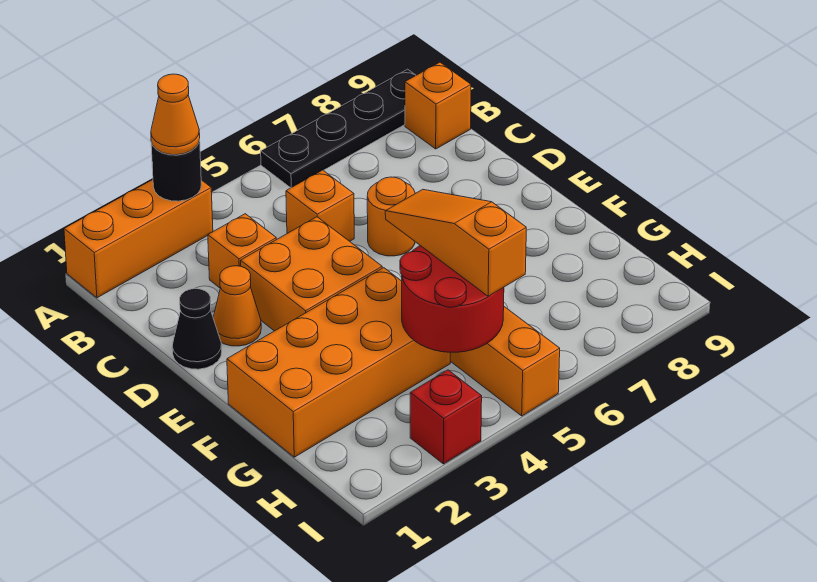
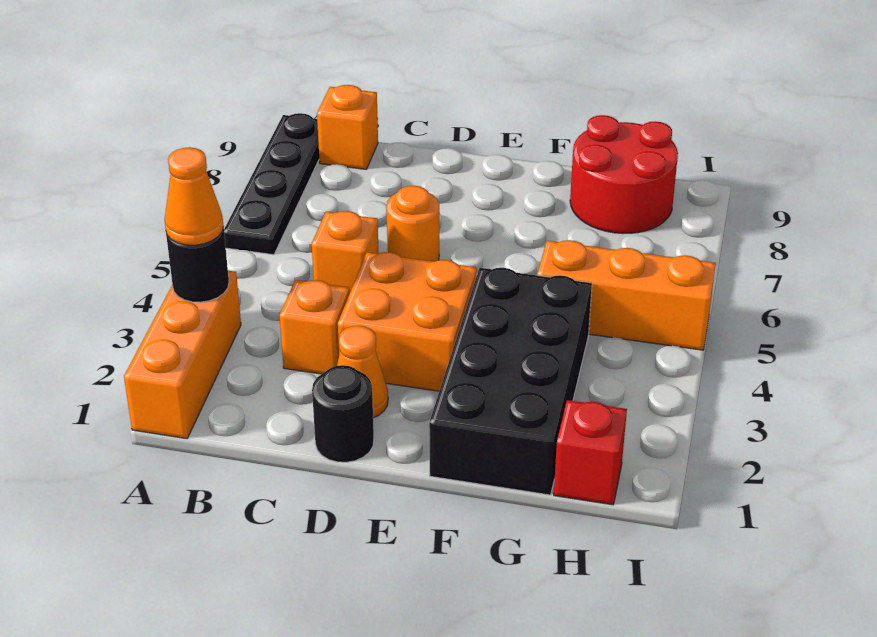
black cone D1 level 1 -> black round brick D1 level 1
orange brick F1:G4 level 1 -> black brick F1:G4 level 1
orange slope F5:H5 level 3 top H -> none
red round brick G4:H5 level 2 -> red round brick G8:H9 level 1
red brick I3 level 1 -> red brick H1 level 1

